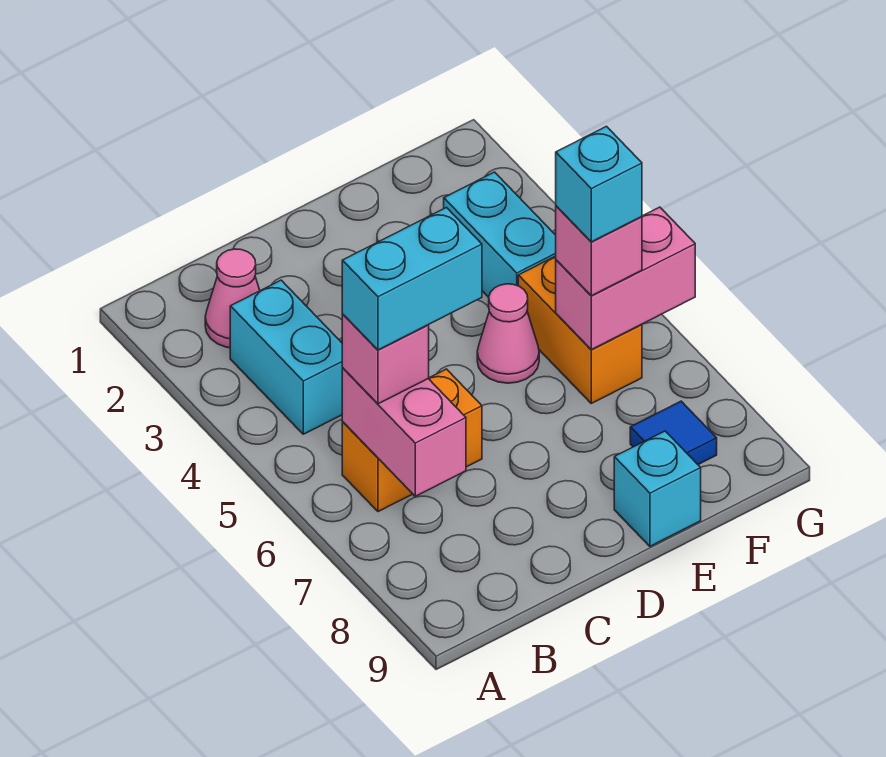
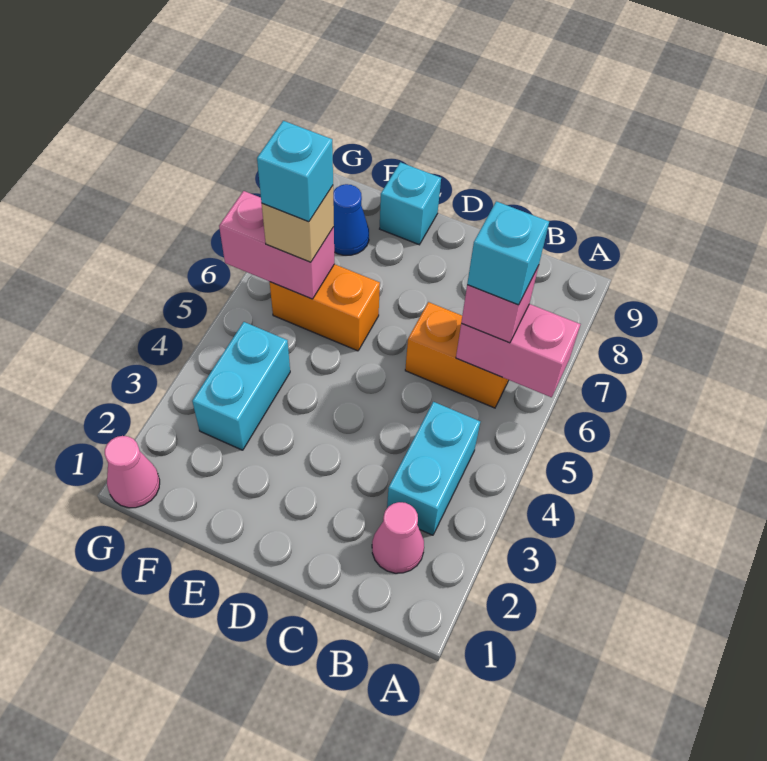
pink brick B6:B7 level 2 -> pink brick A6:B6 level 2
cyan brick B6:C6 level 4 -> cyan brick B6 level 4
pink cone E5 level 1 -> pink cone G1 level 1
orange brick F5:F6 level 1 -> orange brick E6:F6 level 1
pink brick F6 level 3 -> tan brick F6 level 3
blue tile F8 level 1 -> blue cone F8 level 1

